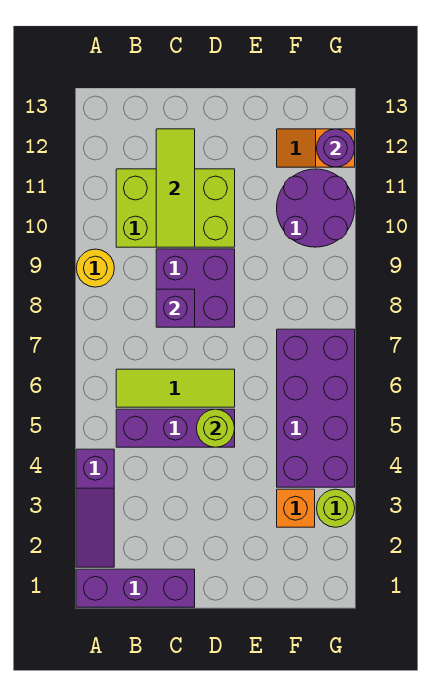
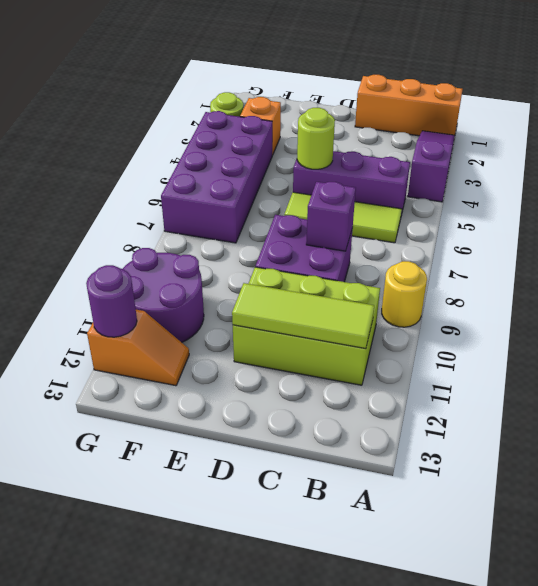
purple brick A1:C1 level 1 -> orange brick A1:C1 level 1
lime tile C10:C12 level 2 -> lime tile B11:D11 level 2

